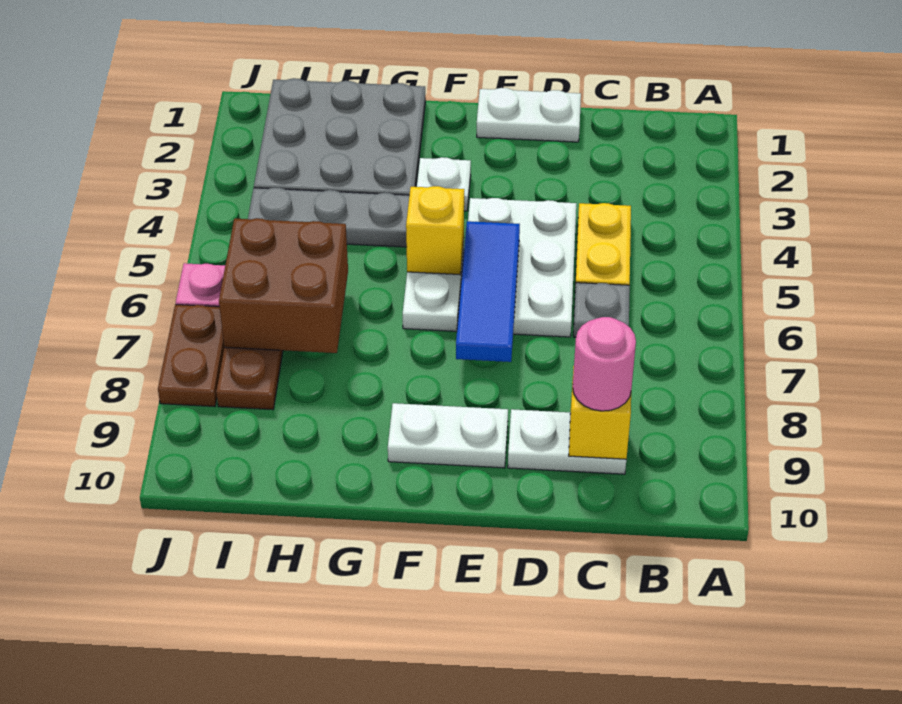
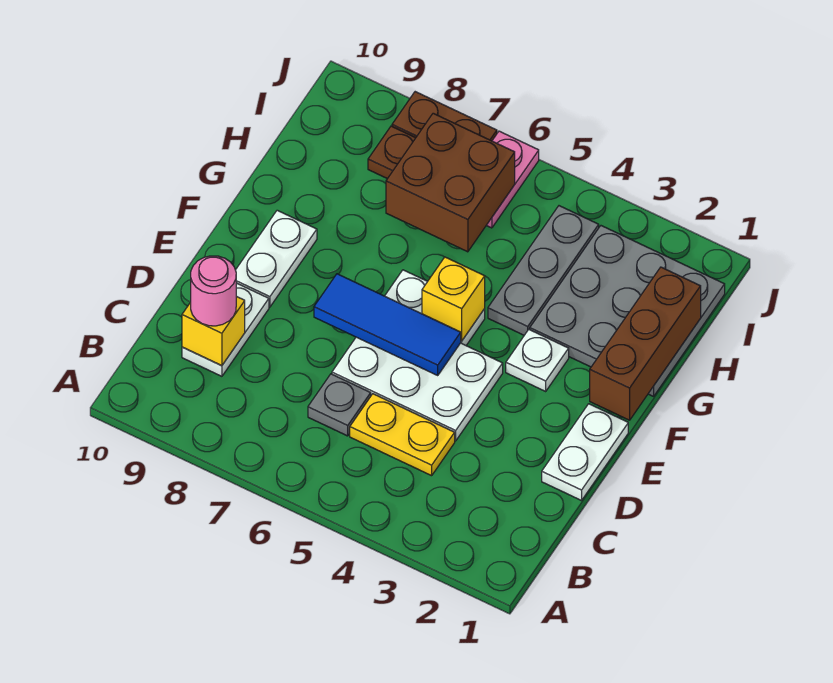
none -> brown brick F1:H1 level 2

